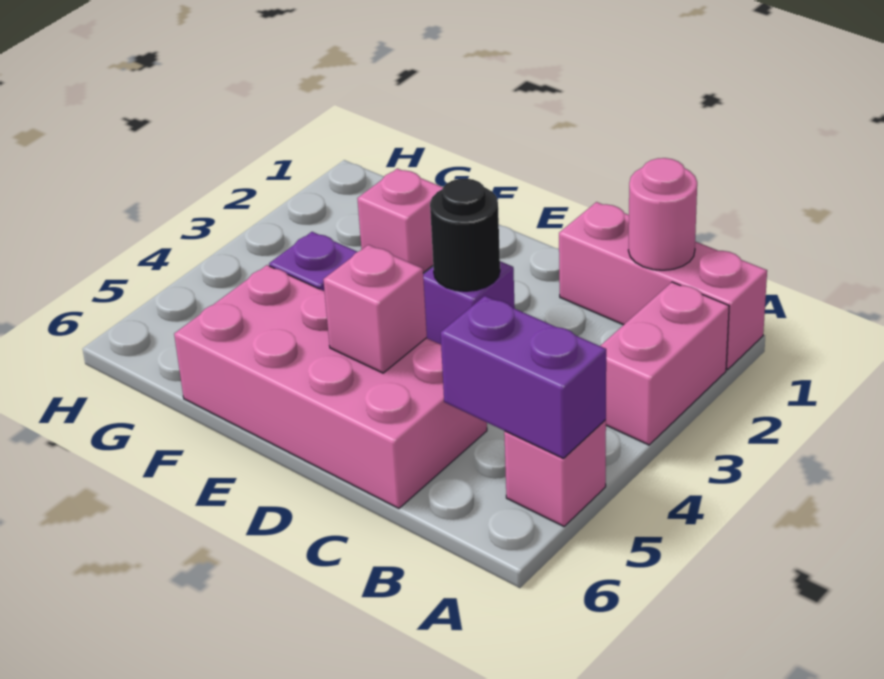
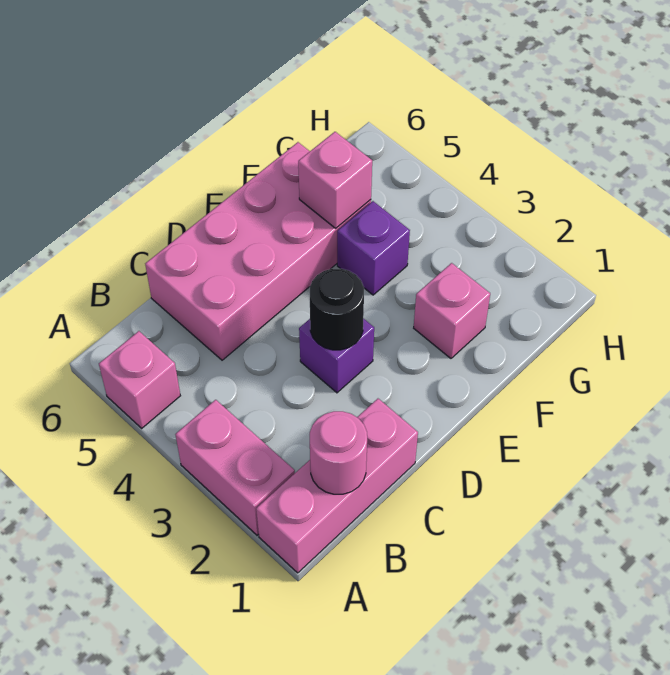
purple brick A5:B5 level 2 -> none
pink brick D5 level 2 -> pink brick F5 level 2

